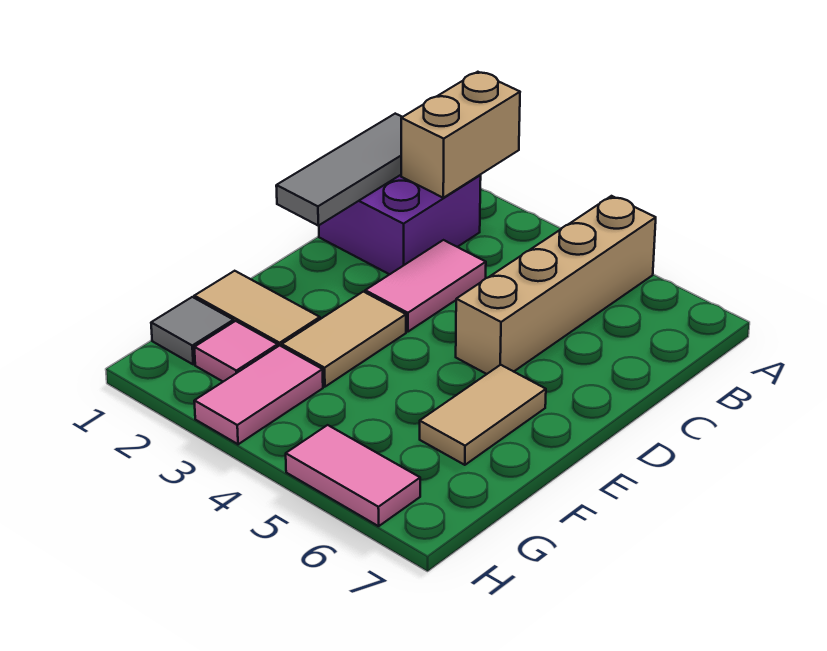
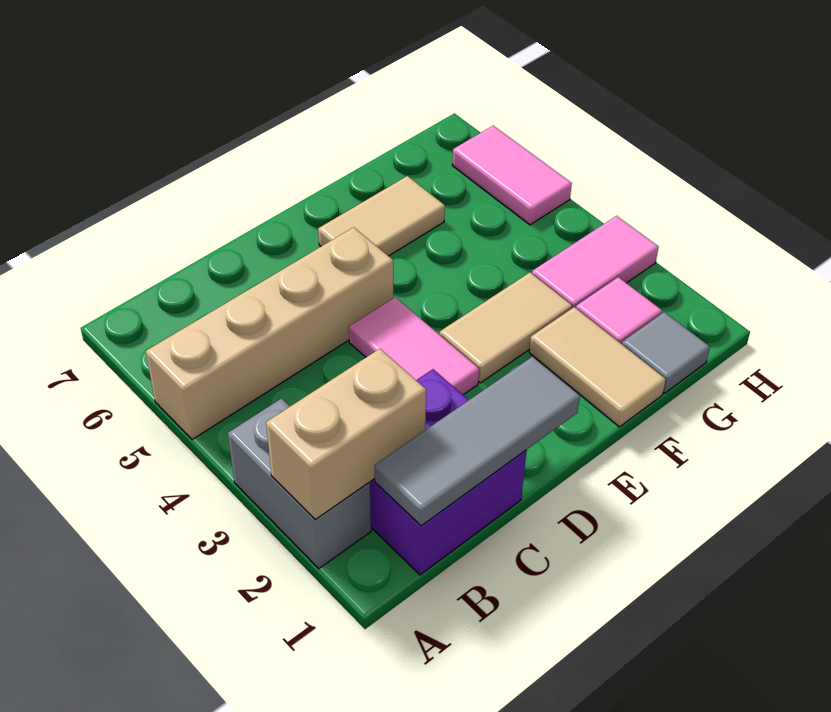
none -> grey brick A2:A3 level 1
pink tile C3:D3 level 1 -> pink tile D3:D4 level 1

